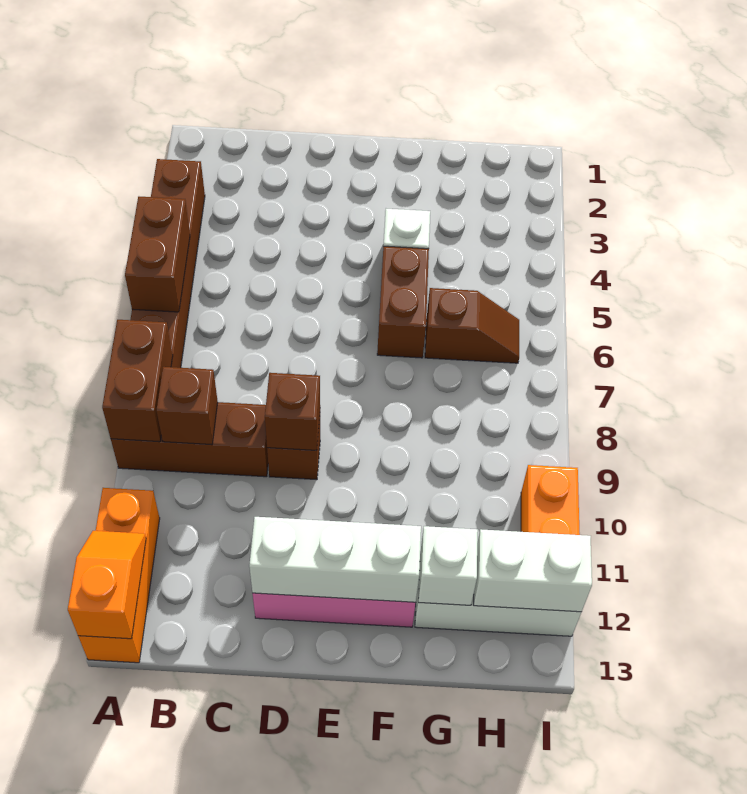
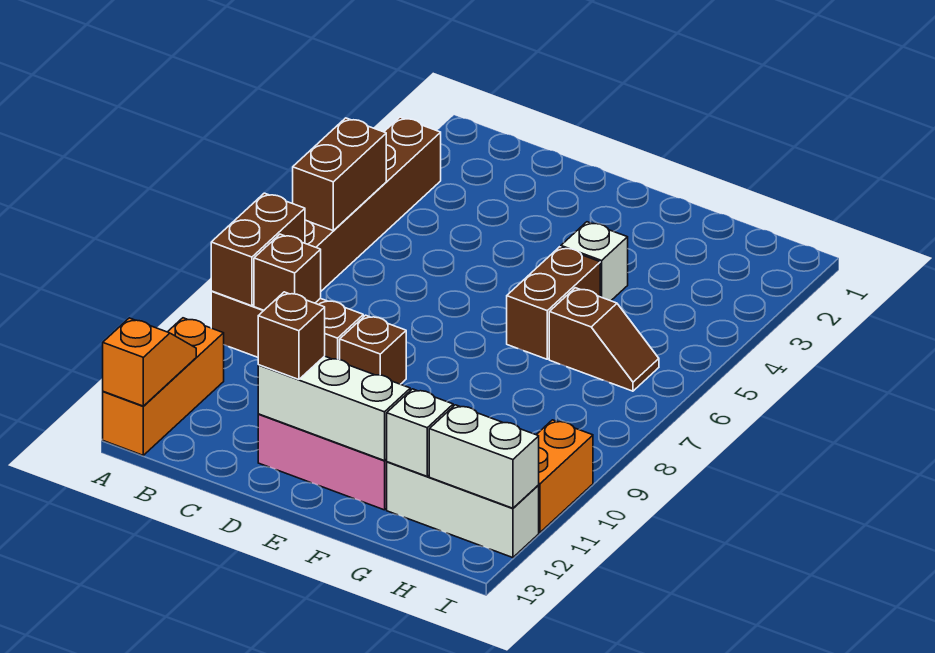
brown brick D9 level 2 -> brown brick D12 level 3

